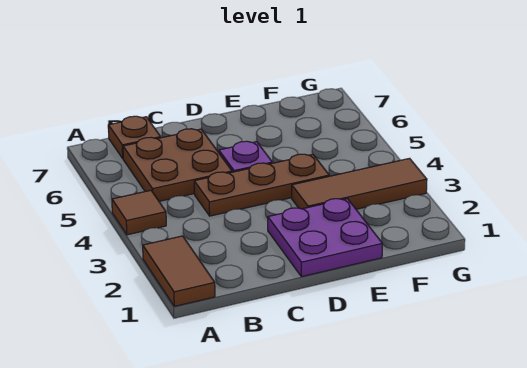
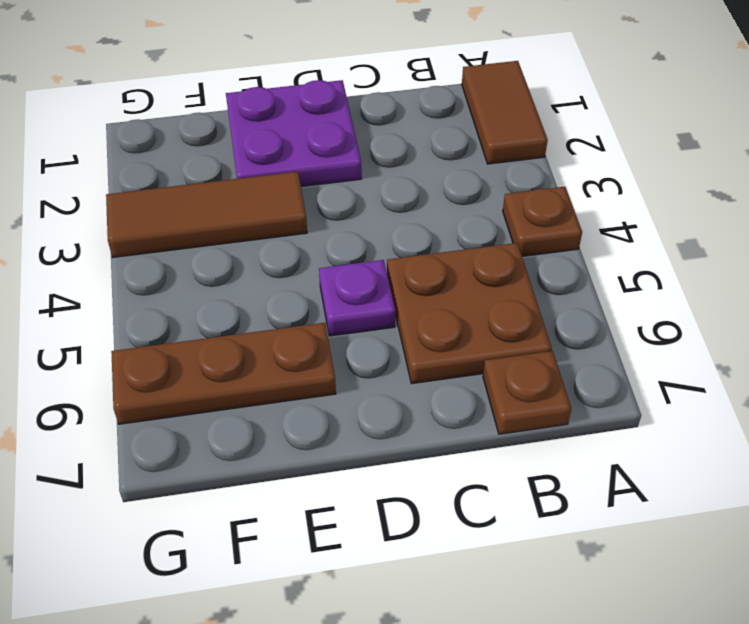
brown tile A4 level 1 -> brown plate A4 level 1
brown plate C4:E4 level 1 -> brown plate E6:G6 level 1

